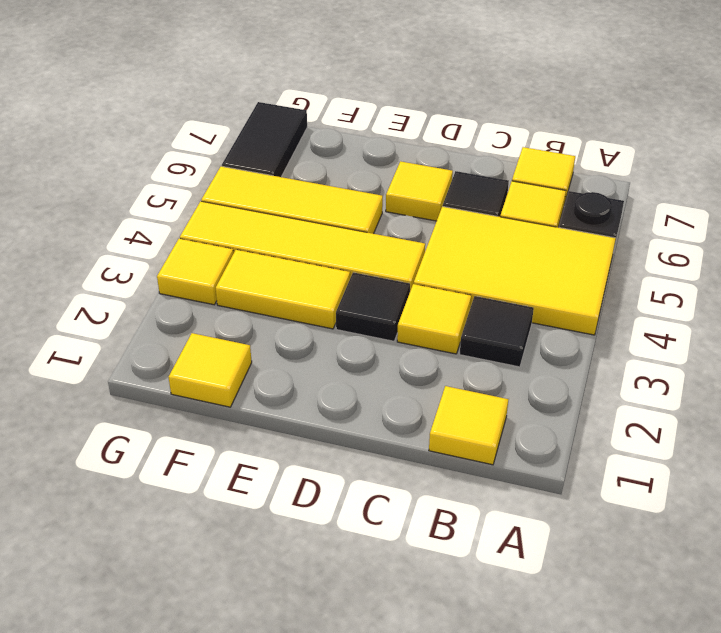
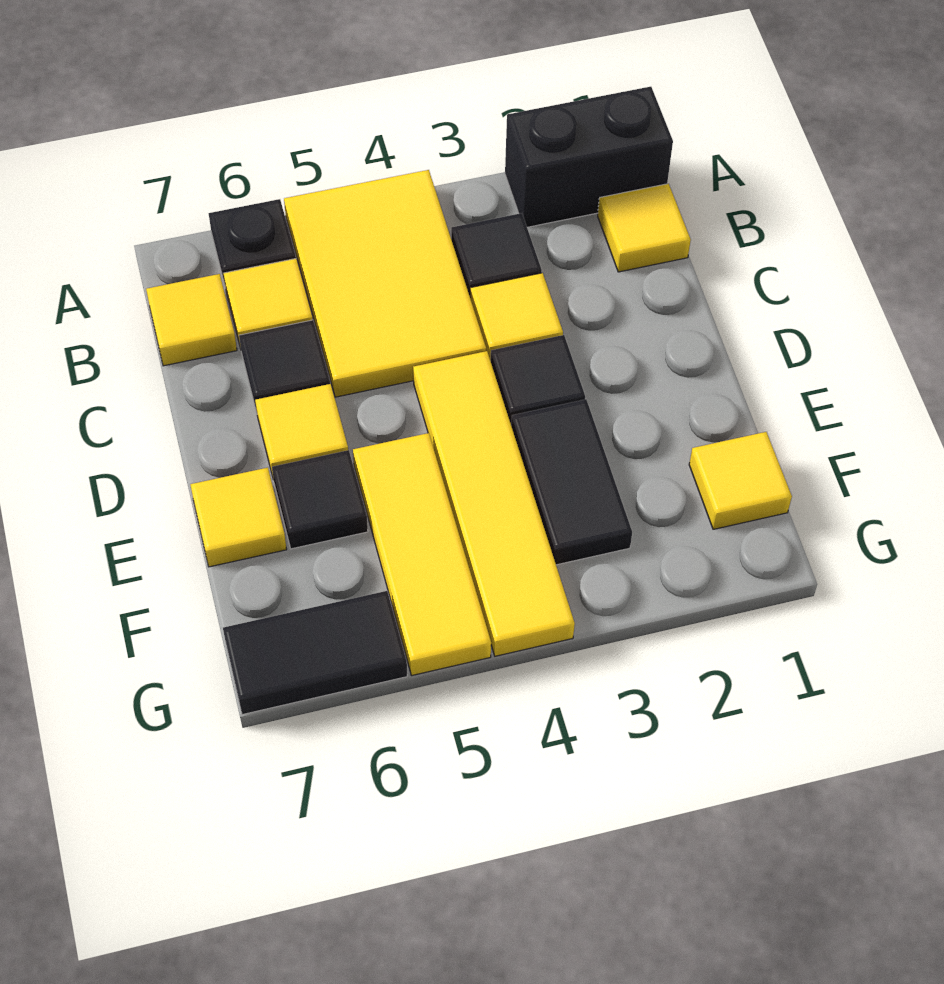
none -> black brick A1:A2 level 1
yellow tile E3:F3 level 1 -> black tile E3:F3 level 1
none -> black tile E6 level 1
yellow tile G3 level 1 -> yellow tile E7 level 1

